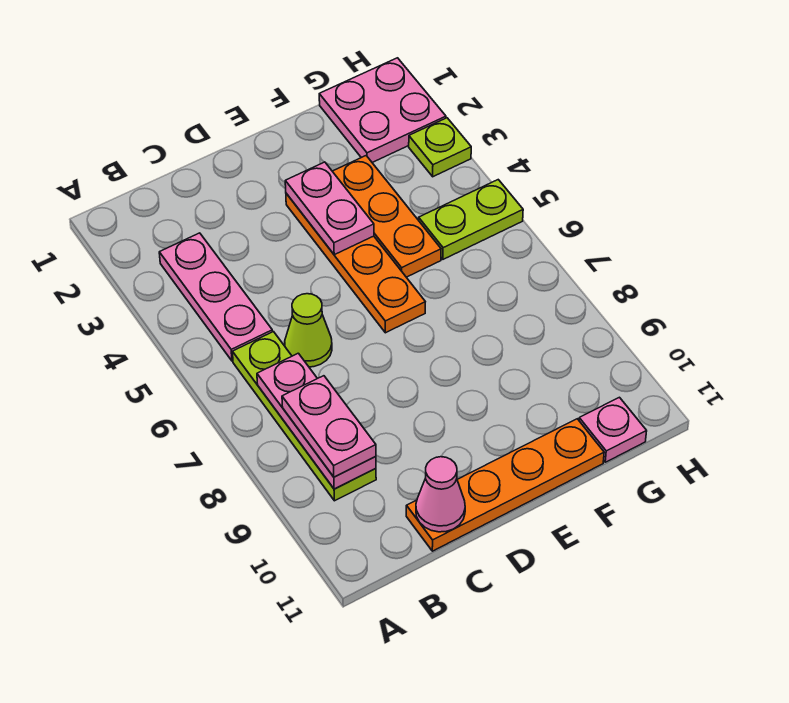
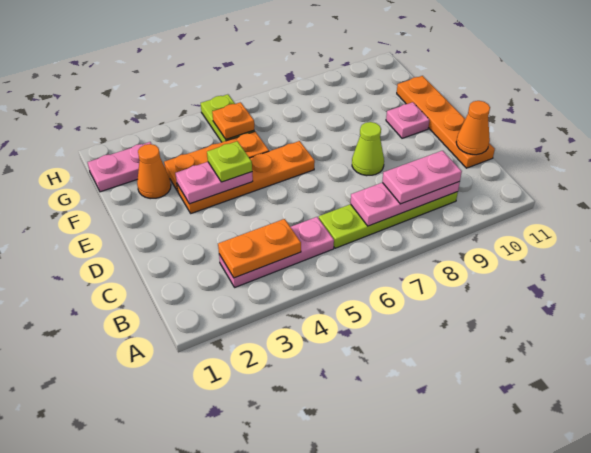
none -> orange plate B3:B4 level 2
lime cone C6 level 1 -> lime cone D8 level 1
pink cone C11 level 2 -> orange cone C11 level 2
none -> orange cone F2 level 1
pink plate G1:H2 level 1 -> pink plate G1:G2 level 1
none -> orange plate G5 level 2
pink plate G11 level 1 -> pink plate E10 level 1
lime plate H3 level 1 -> lime plate E4 level 3

